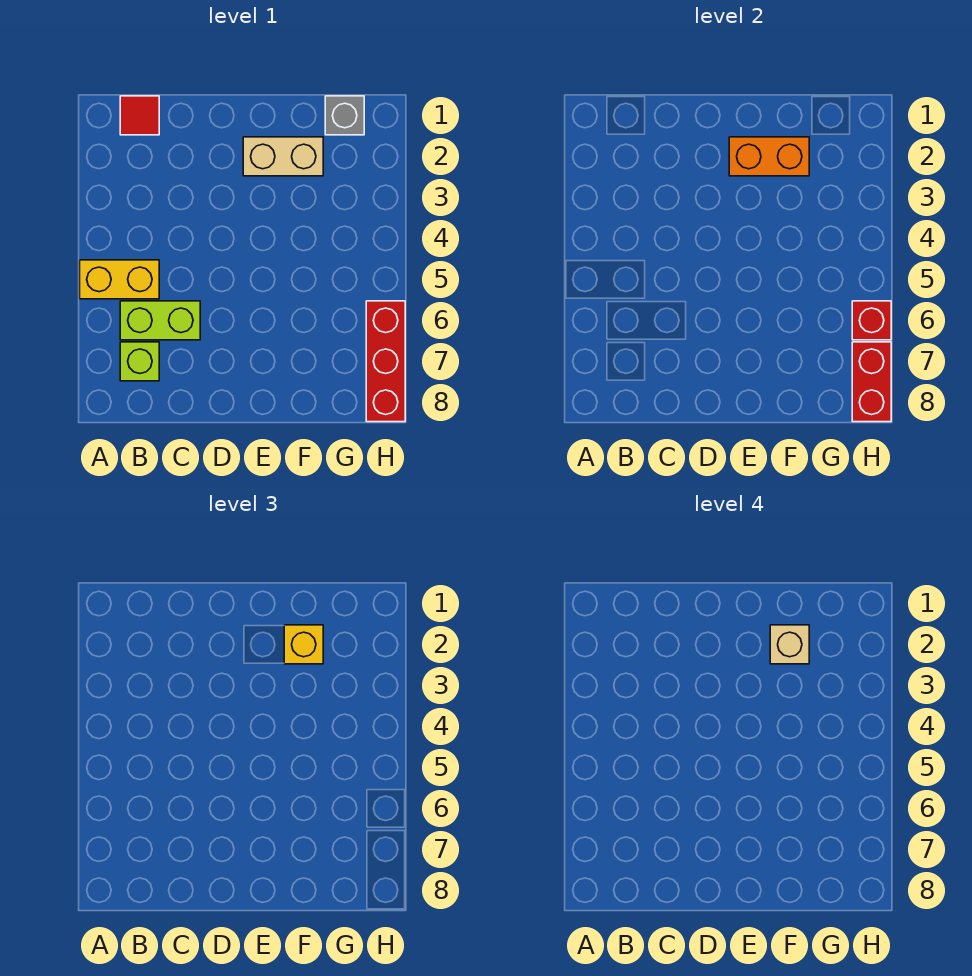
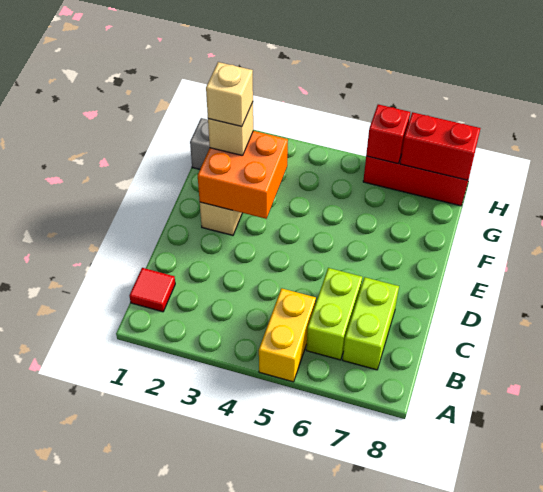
lime brick B7 level 1 -> lime brick B7:C7 level 1
orange brick E2:F2 level 2 -> orange brick E2:F3 level 2
yellow brick F2 level 3 -> tan brick F2 level 3

